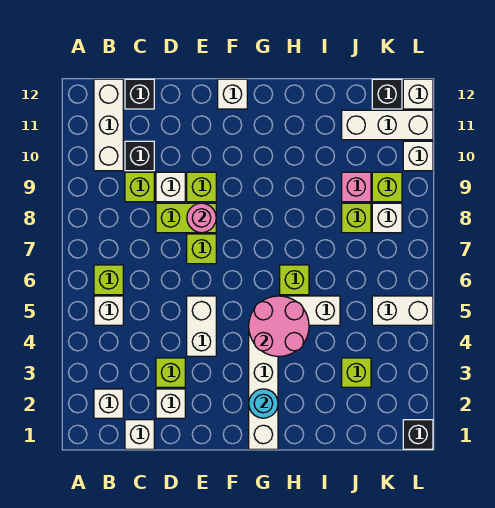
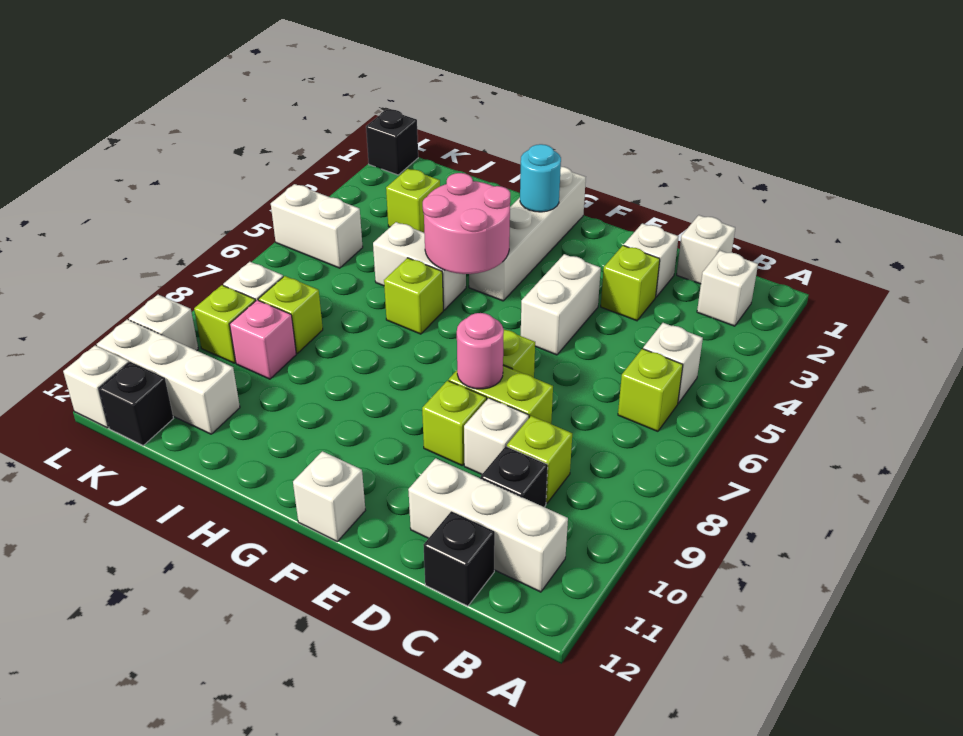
white brick B10:B12 level 1 -> white brick B11:D11 level 1

